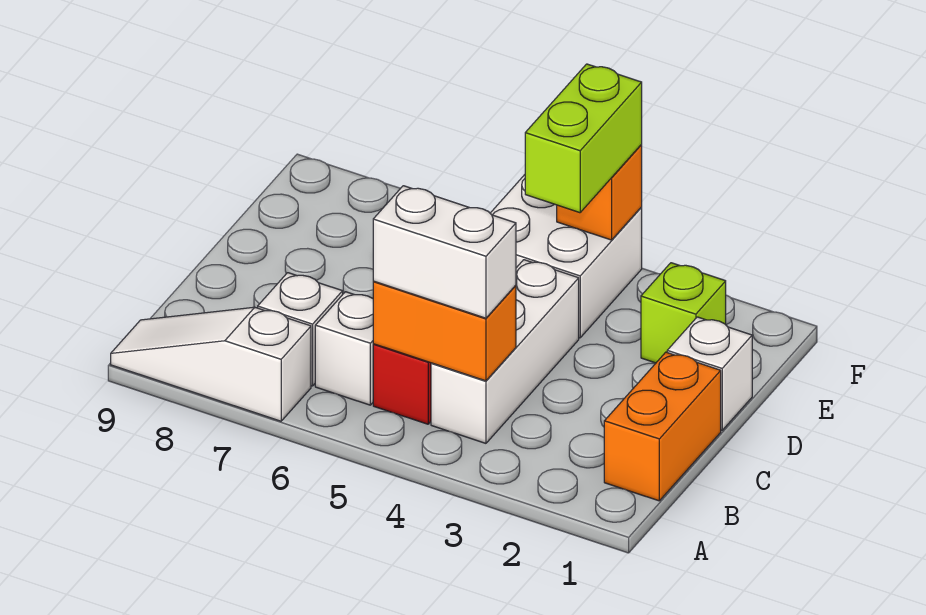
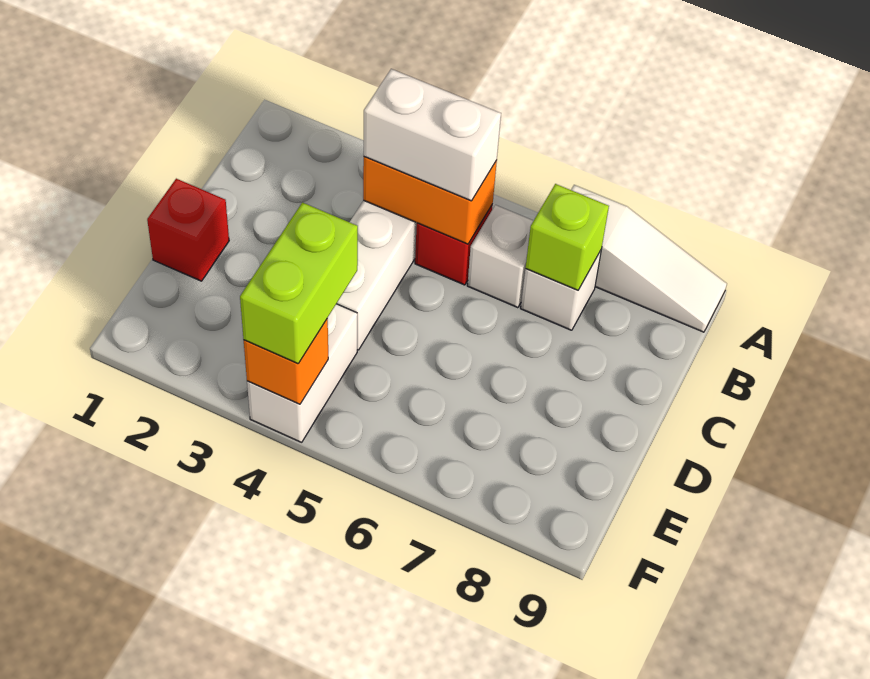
orange brick B1:C1 level 1 -> none
white brick D1 level 1 -> red brick D1 level 1
lime brick E2 level 1 -> lime brick B7 level 2
white brick E4:F5 level 1 -> white brick E4:F4 level 1

